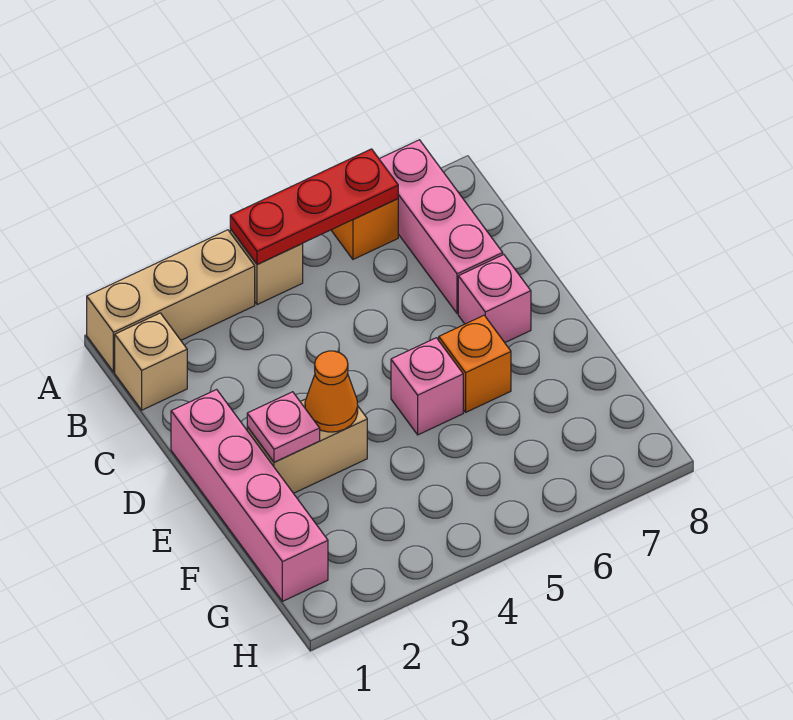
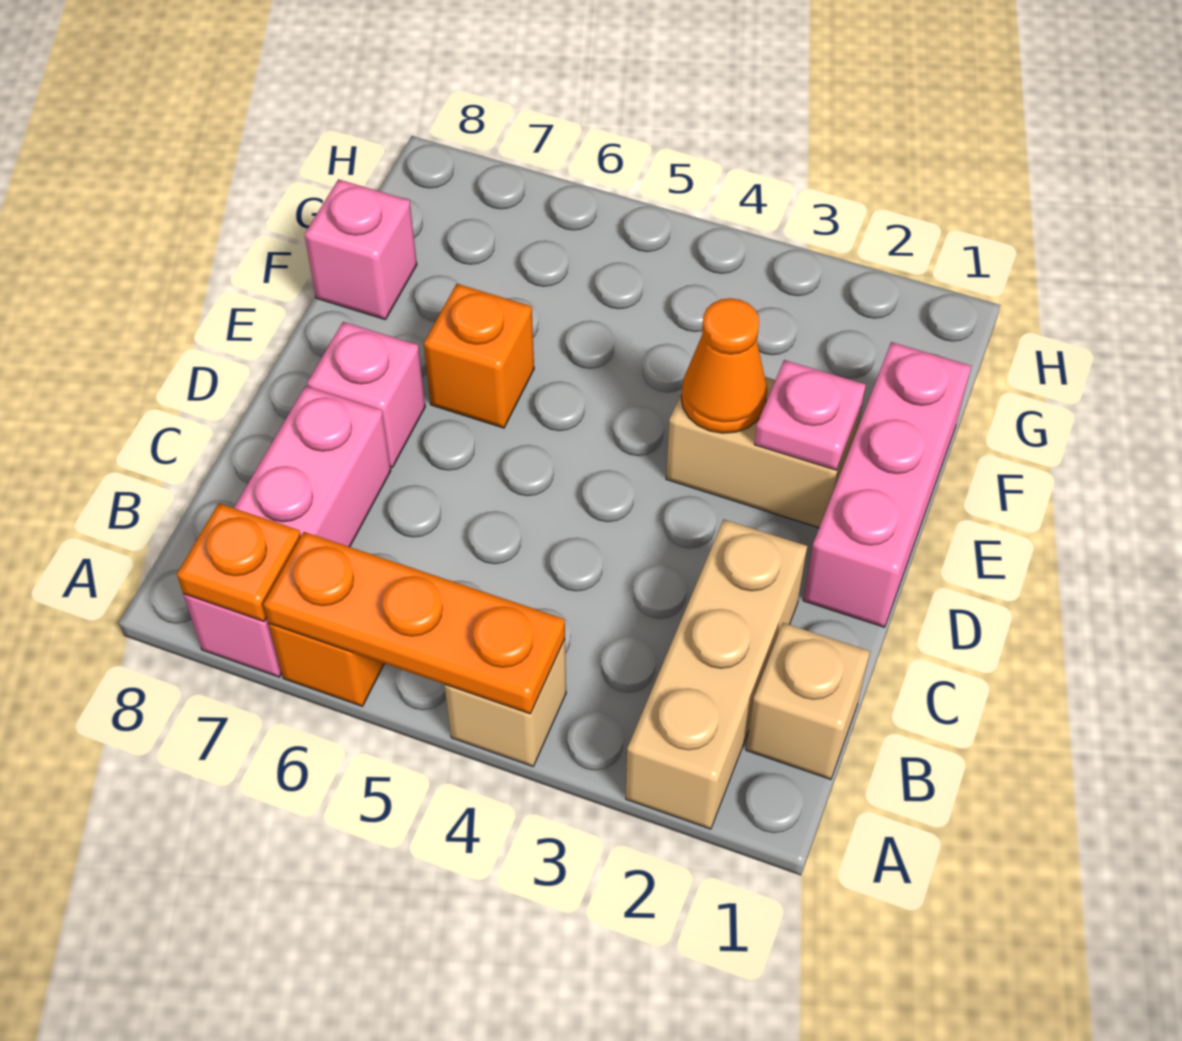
tan brick A1:A3 level 1 -> tan brick A2:C2 level 1
red plate A4:A6 level 2 -> orange plate A4:A6 level 2
none -> orange plate A7 level 2
pink brick D1:G1 level 1 -> pink brick D1:F1 level 1
pink brick E5 level 1 -> pink brick F8 level 1

